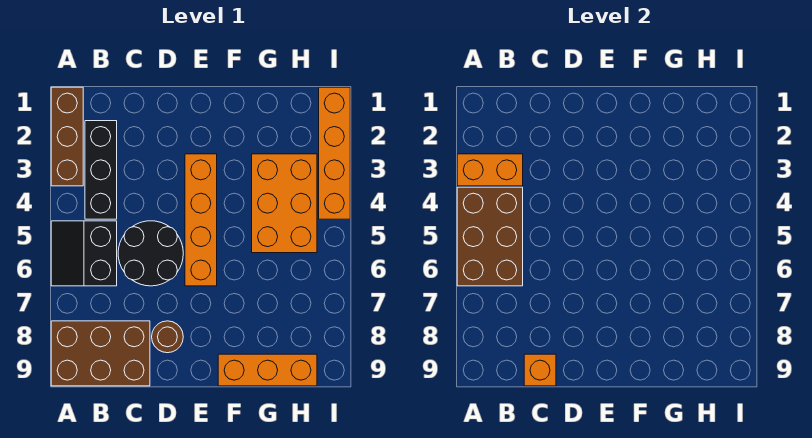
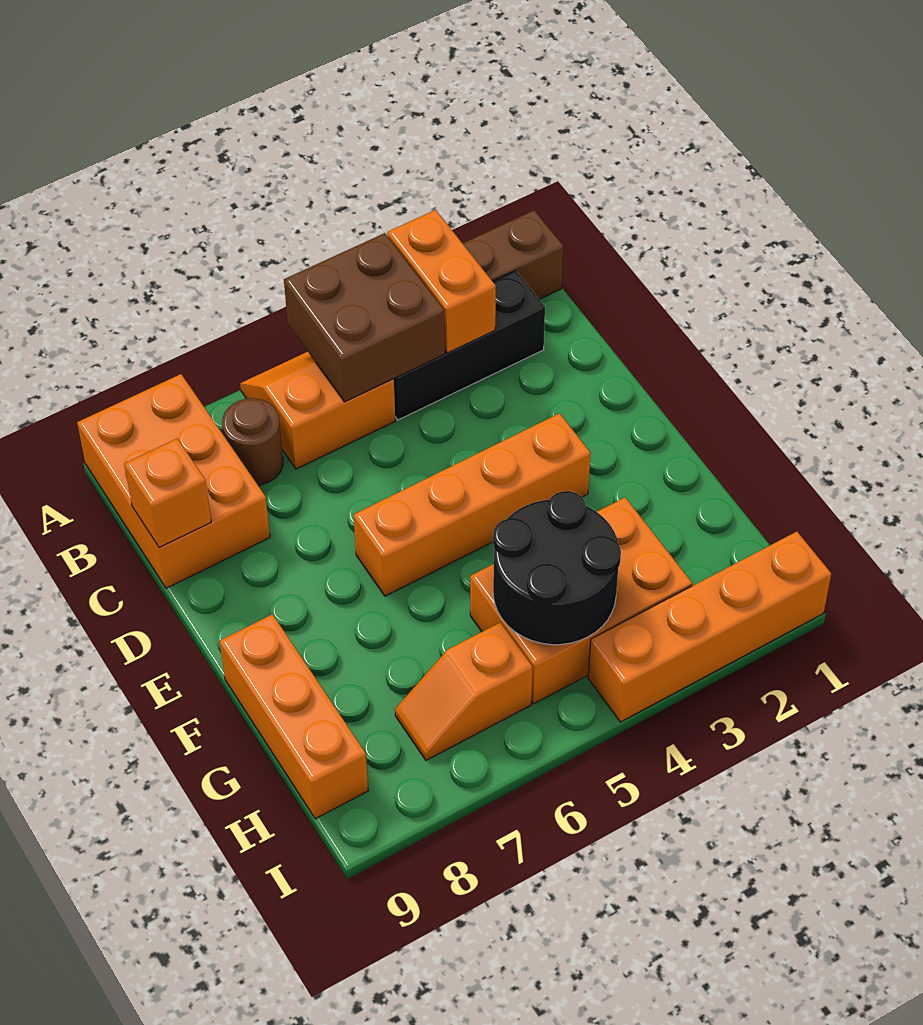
brown brick A4:B6 level 2 -> brown brick A4:B5 level 2
black slope A5:B6 level 1 top B -> orange slope A5:B6 level 1 top B
brown brick A8:C9 level 1 -> orange brick A8:C9 level 1
black round brick C5:D6 level 1 -> black round brick G4:H5 level 2
brown round brick D8 level 1 -> brown round brick B7 level 1
none -> orange slope H6:H7 level 1 top 6

